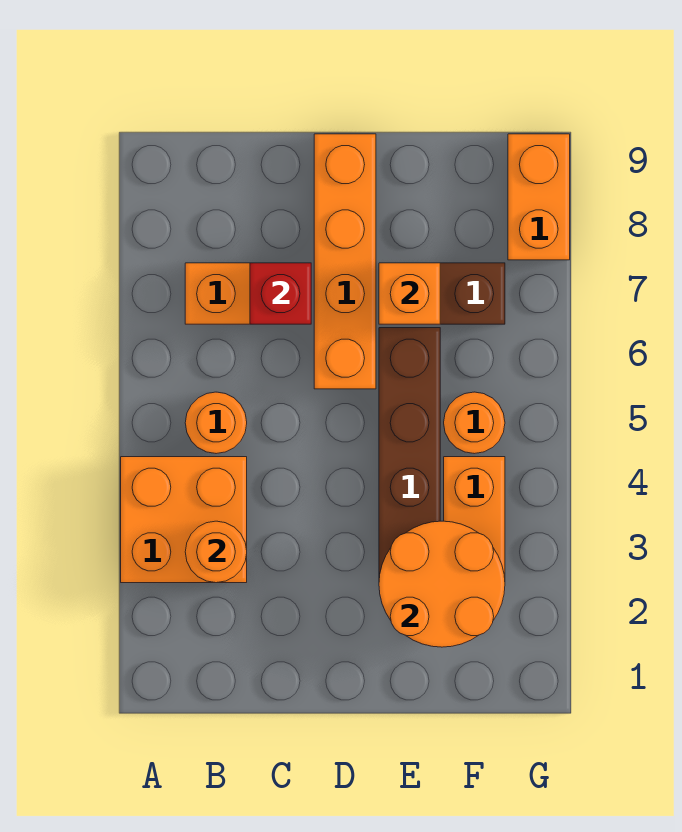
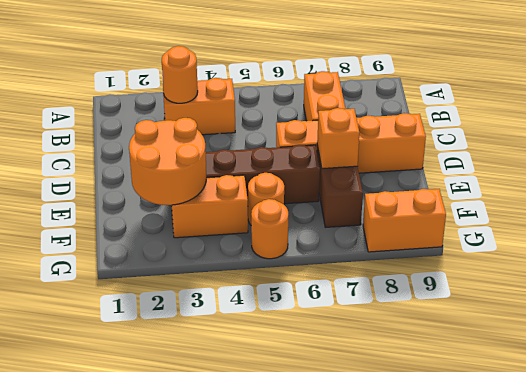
orange brick A3:B4 level 1 -> orange brick B3:B4 level 1
orange round brick B5 level 1 -> orange round brick G5 level 1
red brick C7 level 2 -> none

